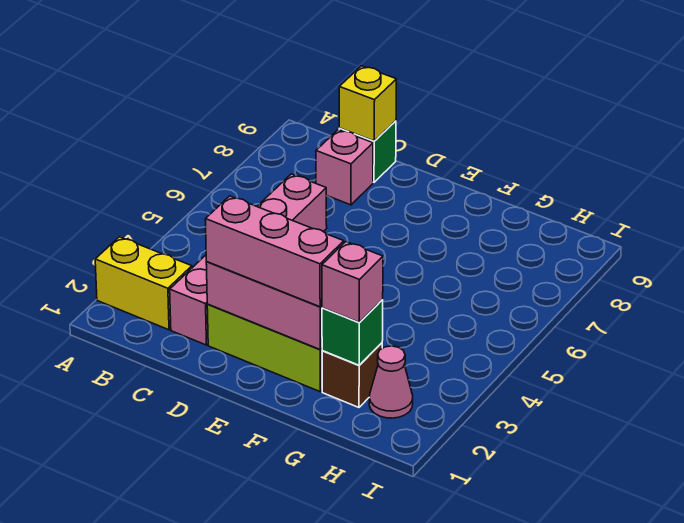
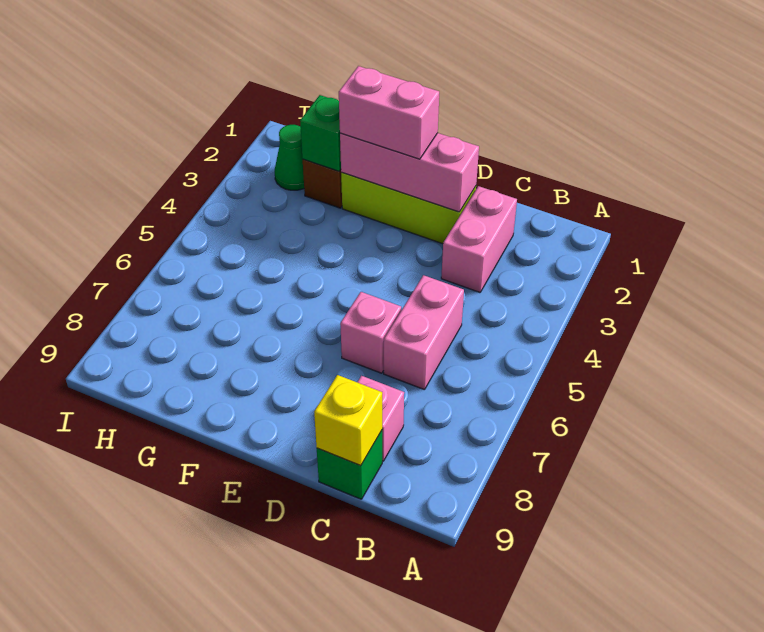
yellow brick A2:B2 level 1 -> none
pink brick D2:F2 level 3 -> pink brick E2:F2 level 3
pink brick G2 level 3 -> pink brick D6 level 1
pink cone H2 level 1 -> green cone H2 level 1

